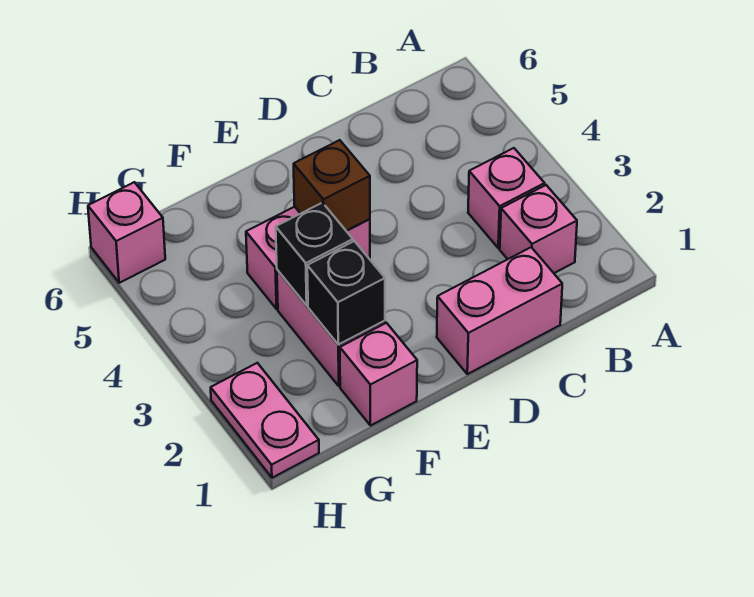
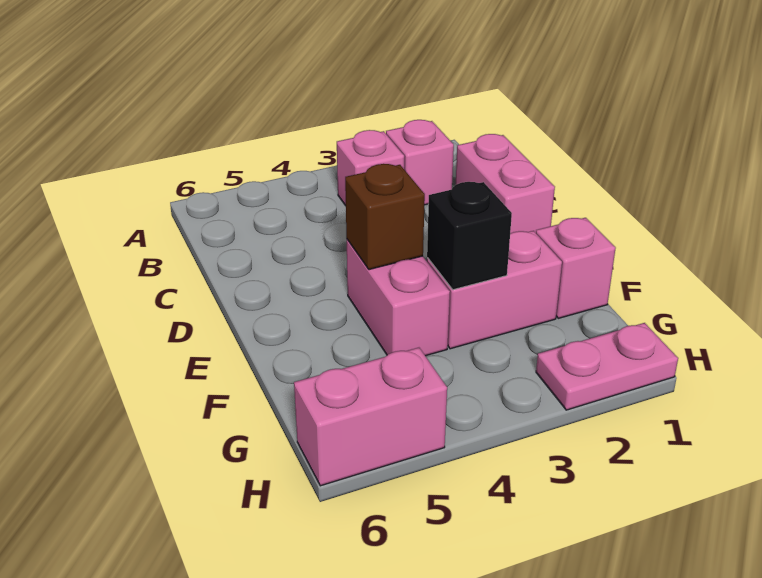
black brick F2 level 2 -> none
pink brick H6 level 1 -> pink brick H5:H6 level 1

